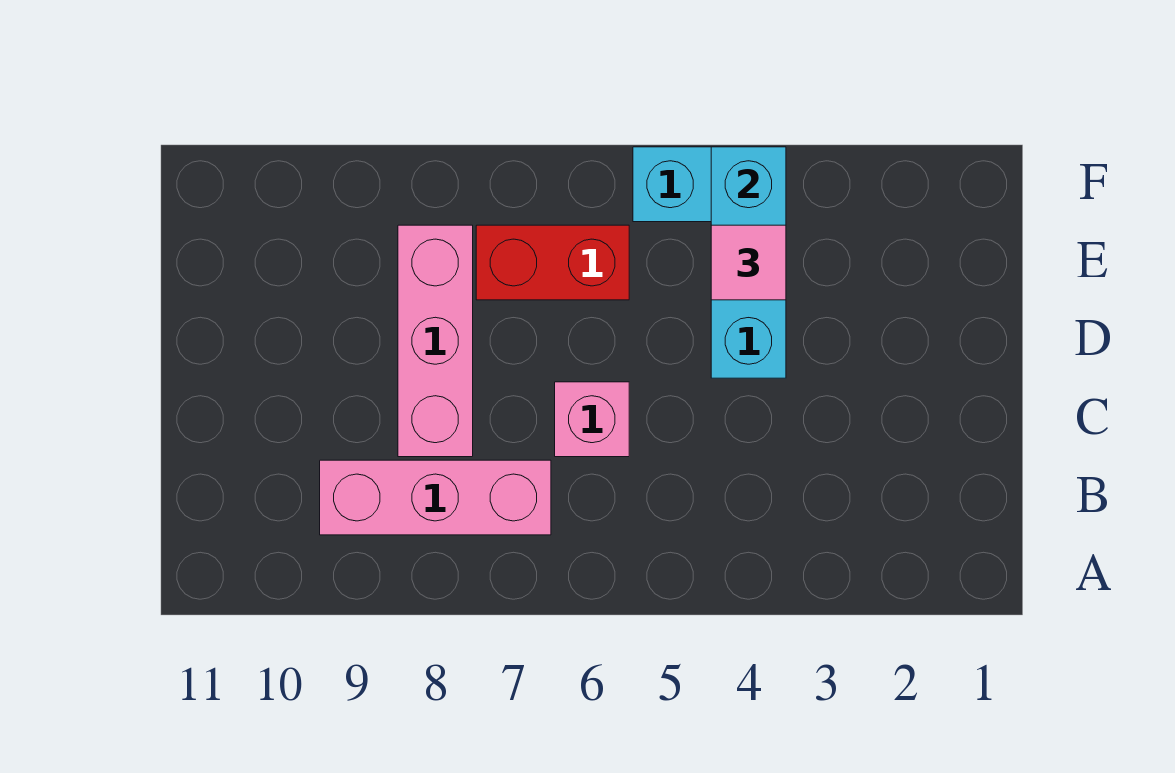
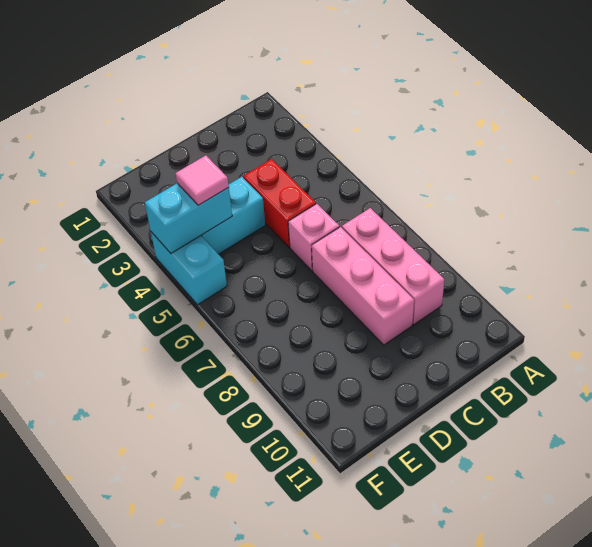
pink brick C8:E8 level 1 -> pink brick C7:C9 level 1
red brick E6:E7 level 1 -> red brick C4:C5 level 1

